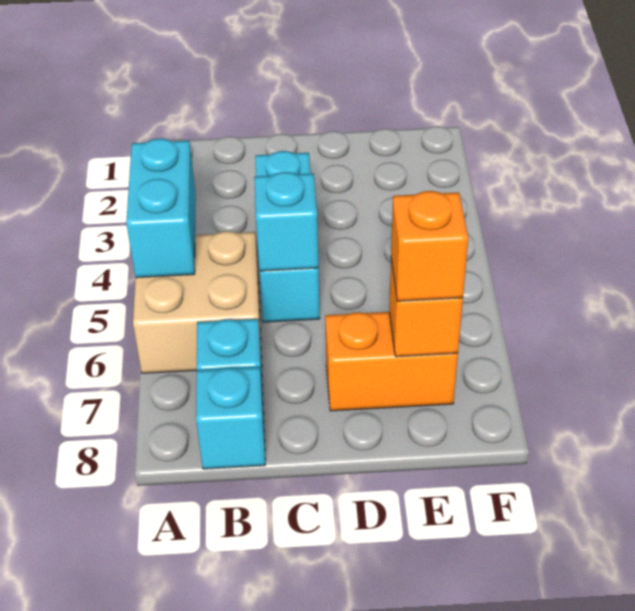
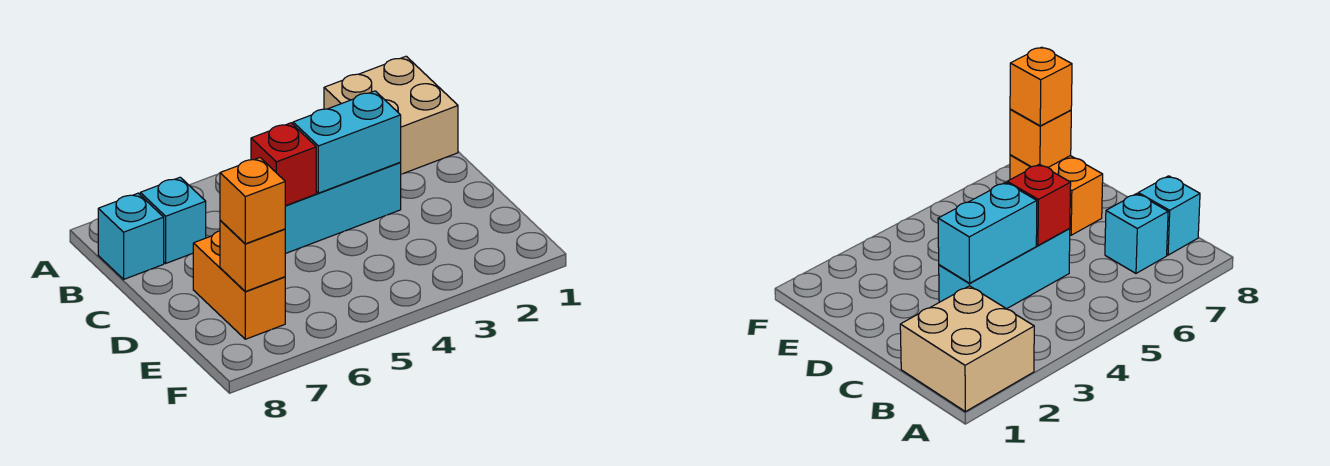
cyan brick A4:A5 level 2 -> cyan brick C3:C4 level 2
tan brick A5:B6 level 1 -> tan brick A1:B2 level 1
cyan brick C5 level 2 -> red brick C5 level 2

